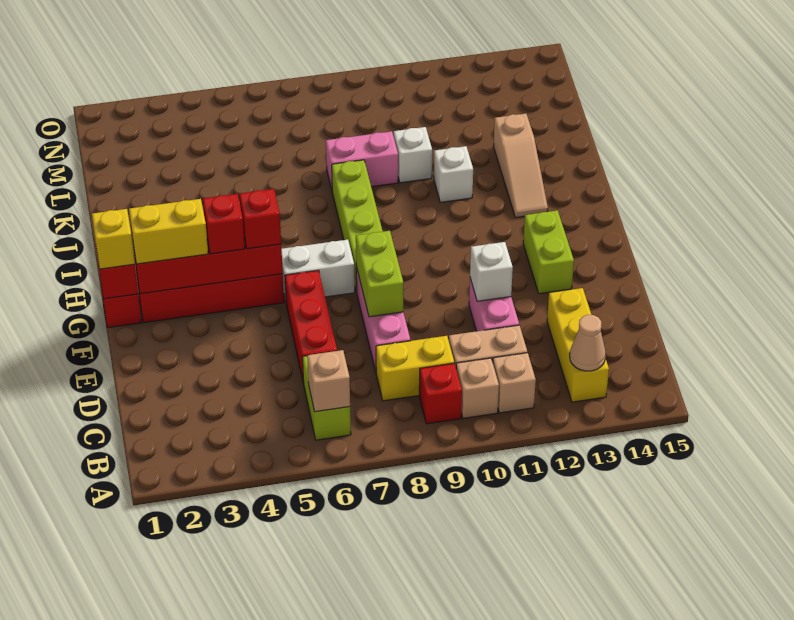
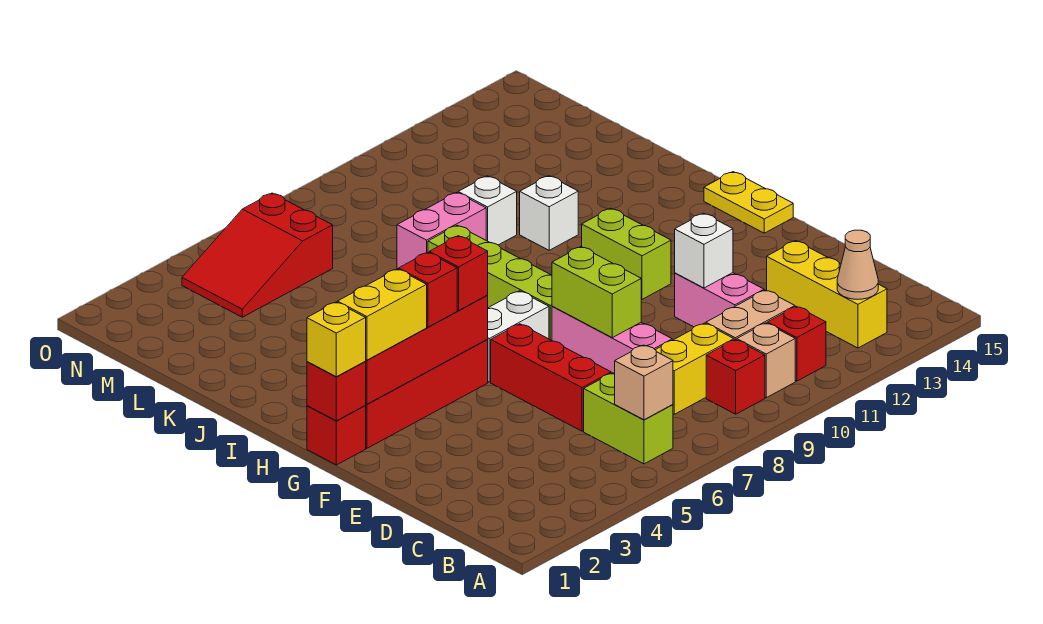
tan brick B11 level 1 -> red brick B11 level 1
lime brick F13:G13 level 1 -> lime brick G11:H11 level 1
none -> yellow plate G15:H15 level 1
tan slope I13:K13 level 1 top K -> none
none -> red slope M4:N6 level 1 top 6

